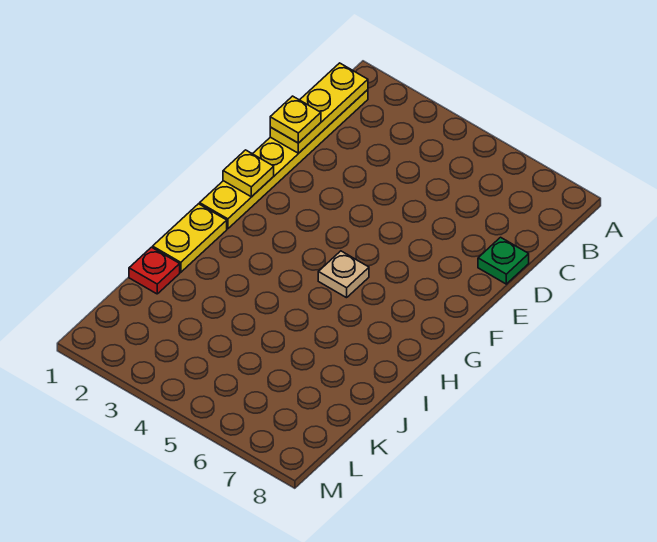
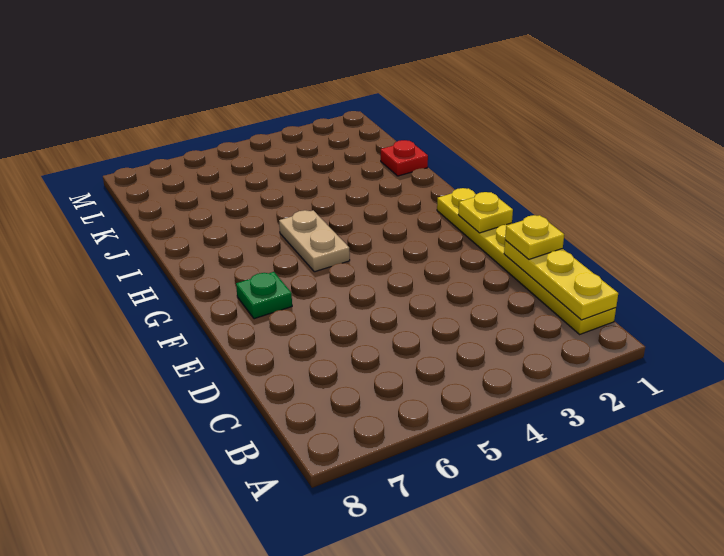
green plate D8 level 1 -> green plate F7 level 1
tan plate G5 level 1 -> tan plate G5:H5 level 1
yellow plate H1:I1 level 1 -> none

